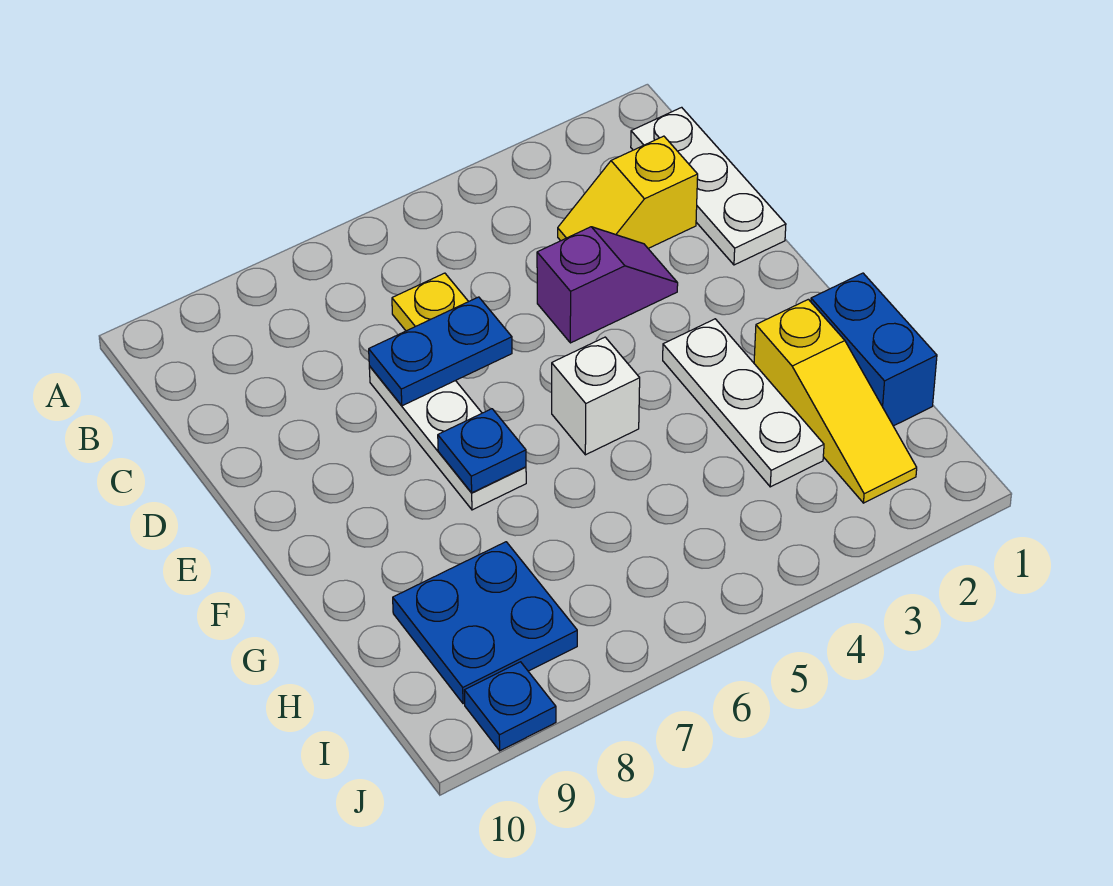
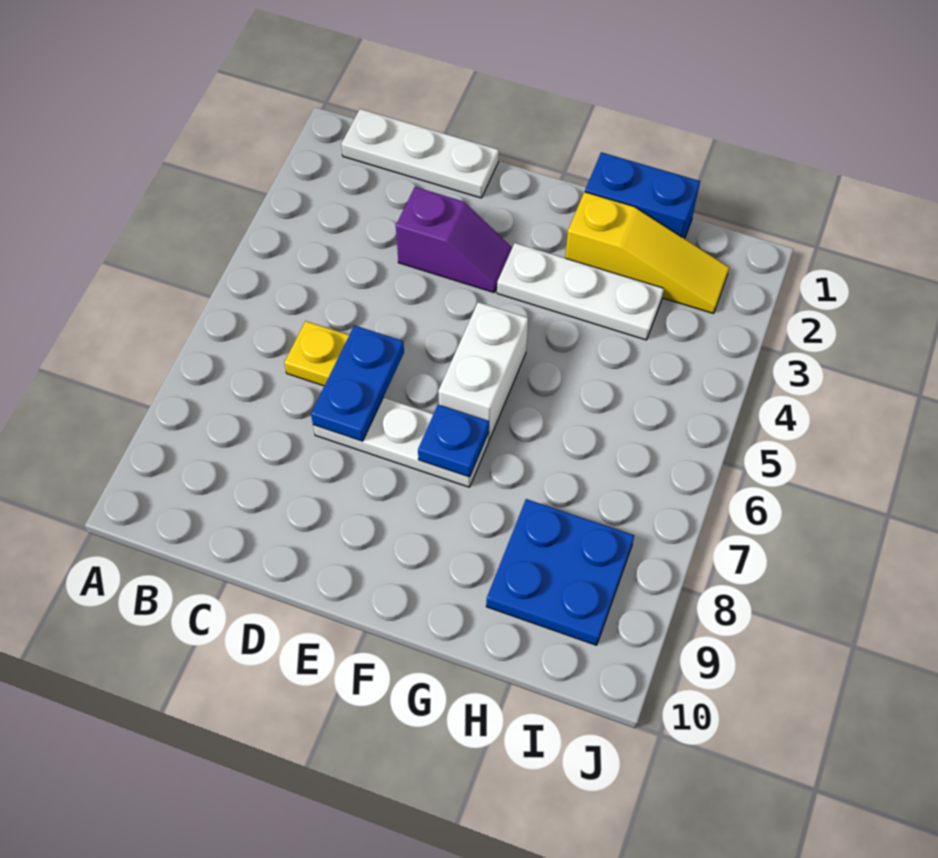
yellow slope C2:C3 level 1 top 2 -> none
purple slope D3:D4 level 1 top 4 -> purple slope D3:E3 level 1 top D
white brick F5 level 1 -> white brick F5:F6 level 1
blue plate J9 level 1 -> none

